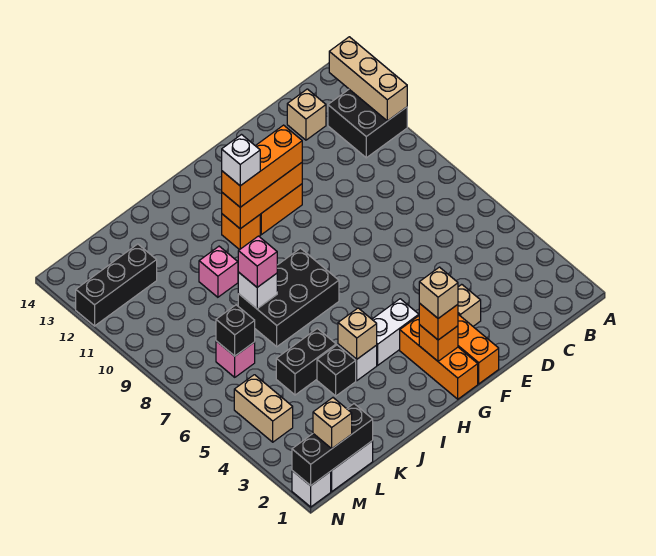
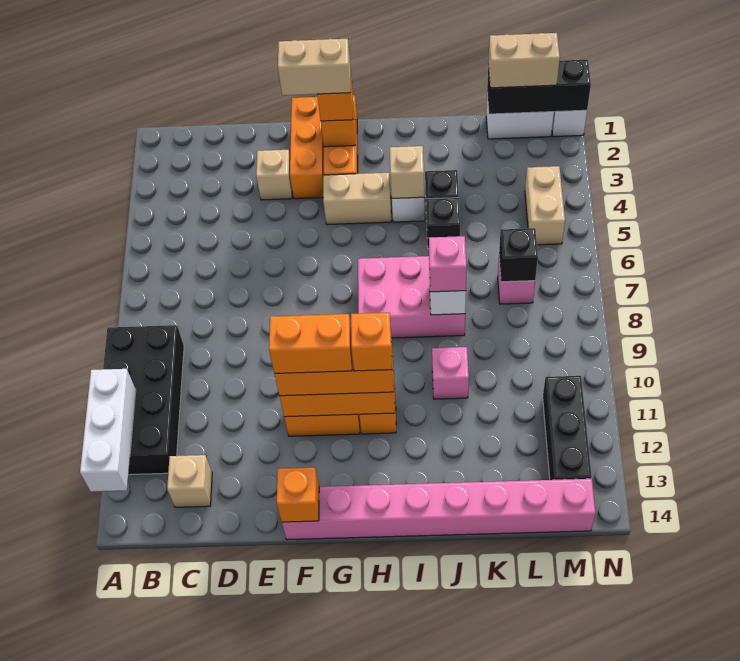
black brick A11:B12 level 1 -> black brick A9:B12 level 1
tan brick A11:A13 level 2 -> white brick A11:A13 level 2
none -> orange brick F11:G11 level 4
none -> pink brick F14:M14 level 1
none -> orange brick F14 level 2
tan brick G2 level 4 -> tan brick F2:G2 level 4
white brick G4:H4 level 1 -> tan brick G4:H4 level 1
black brick H7:J8 level 1 -> pink brick H7:J8 level 1
white brick H11 level 4 -> orange brick H11 level 4
black brick J5:K5 level 1 -> black brick J5 level 1
black brick L12:N12 level 1 -> black brick M11:M13 level 1
tan brick M1 level 3 -> tan brick L1:M1 level 3

